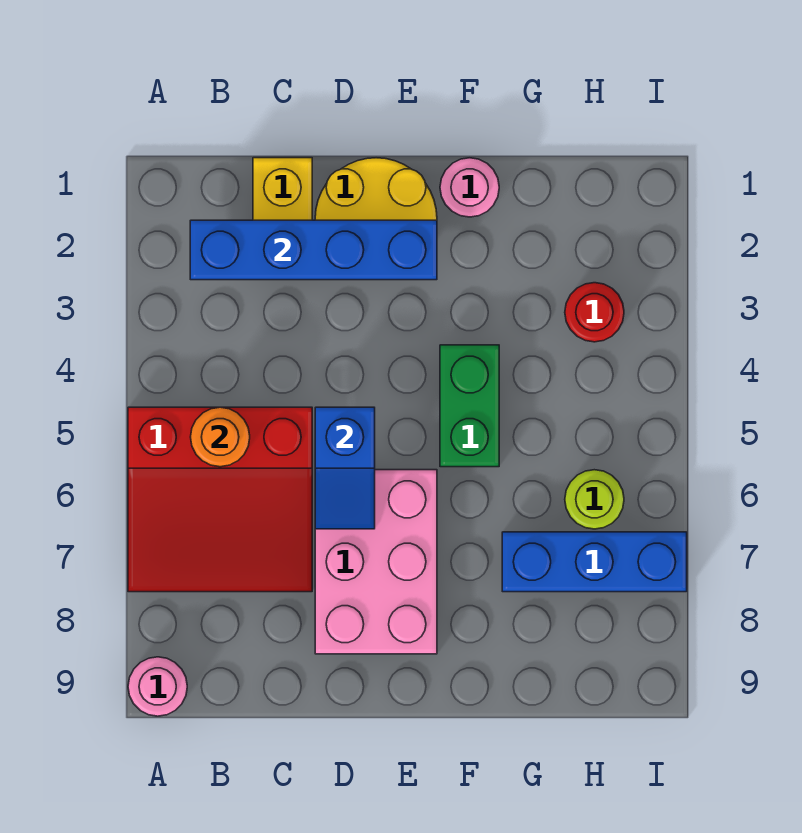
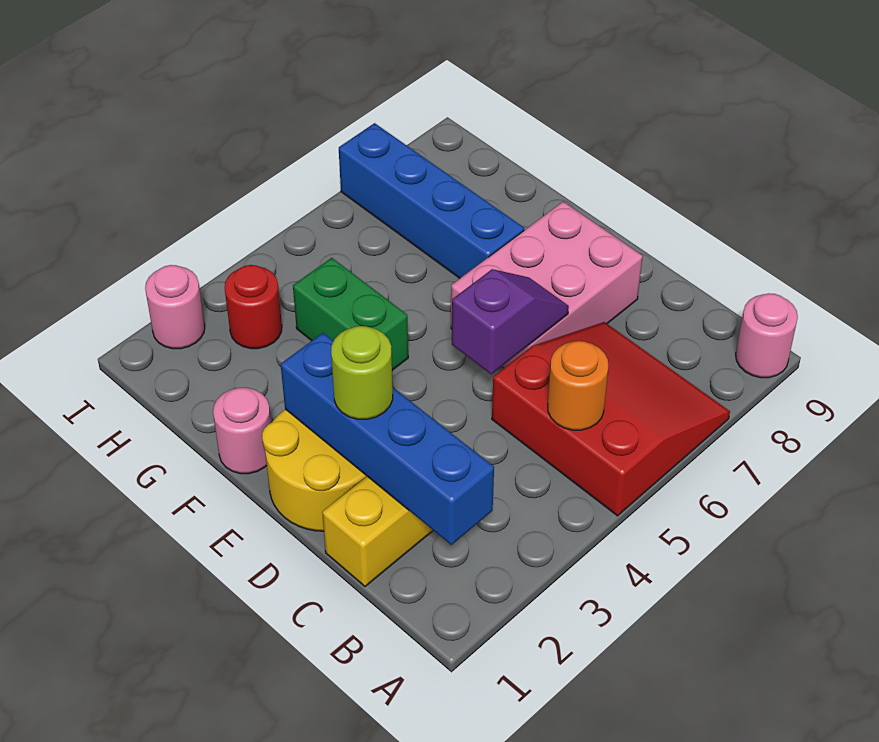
blue slope D5:D6 level 2 top 5 -> purple slope D5:D6 level 2 top 5
green brick F4:F5 level 1 -> green brick F4:G4 level 1
blue brick G7:I7 level 1 -> blue brick F7:I7 level 1
lime round brick H6 level 1 -> lime round brick D2 level 3
none -> pink round brick I2 level 1

